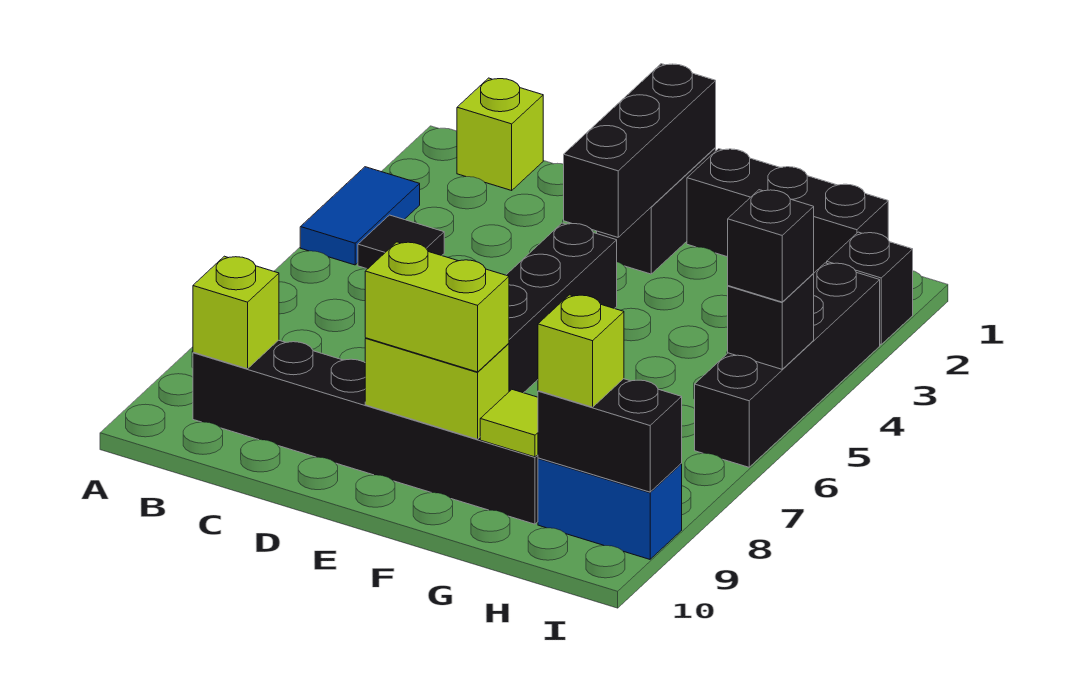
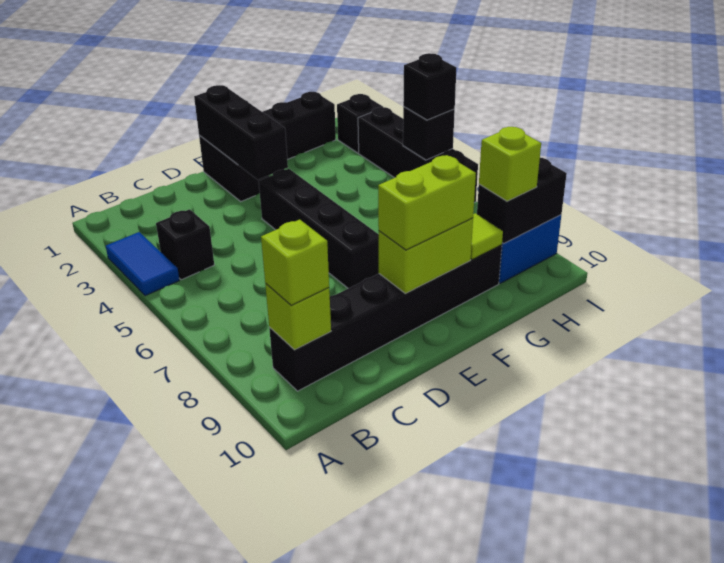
lime brick B1 level 1 -> lime brick B9 level 3
black tile B4 level 1 -> black brick B4 level 1

